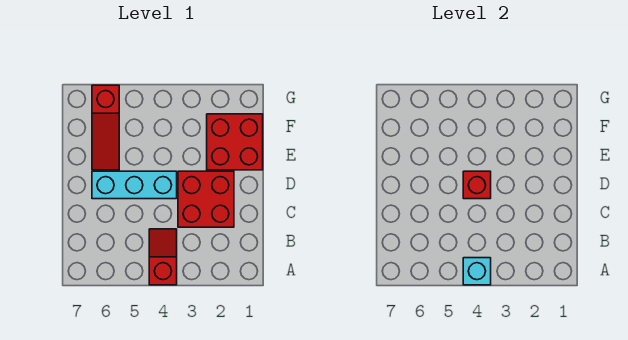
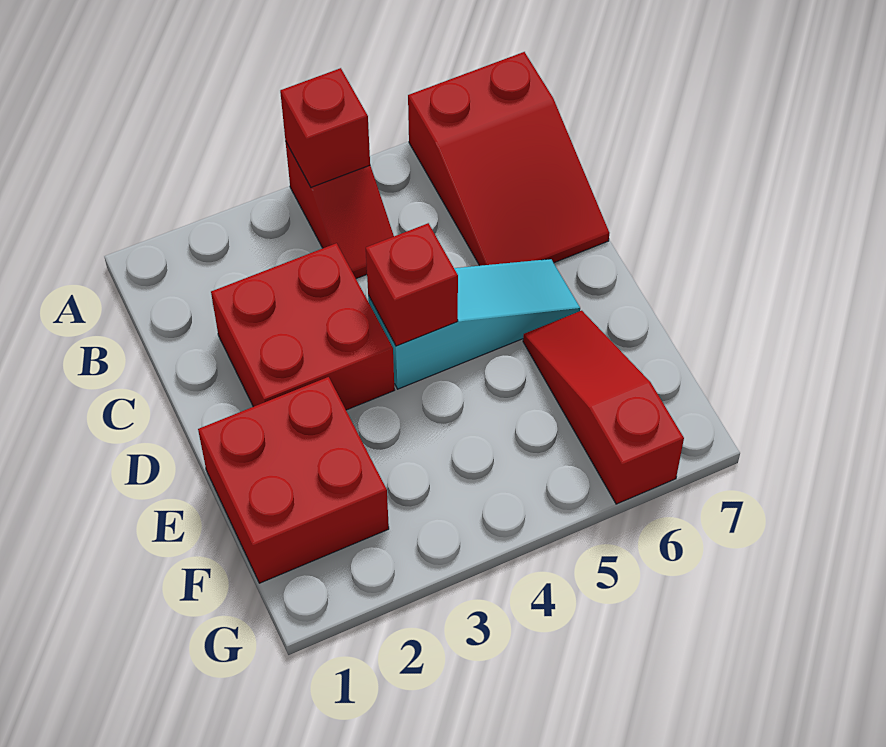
cyan brick A4 level 2 -> red brick A4 level 2
none -> red slope A6:C7 level 1 top A
cyan brick D4:D6 level 1 -> cyan slope D4:D6 level 1 top 4

